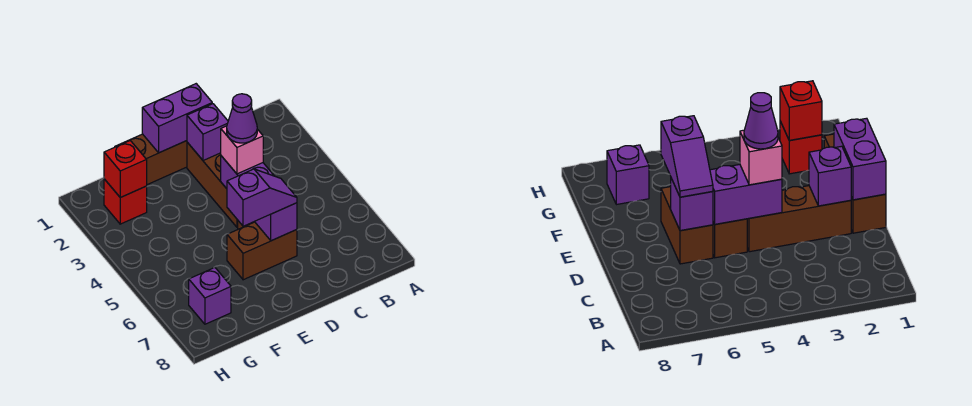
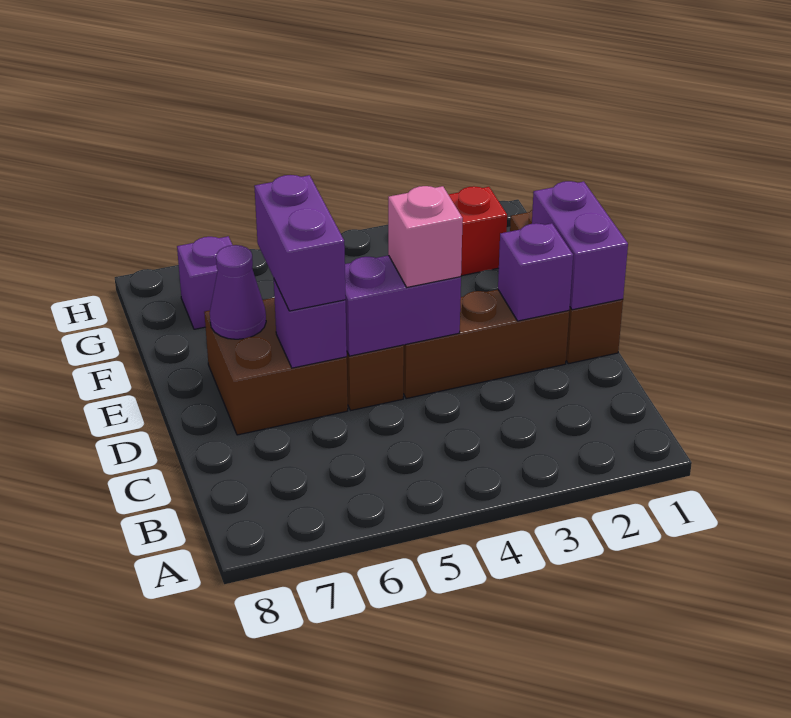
purple cone D4 level 4 -> purple cone E7 level 2
brown brick D6:E6 level 1 -> brown brick D6:E7 level 1
purple slope D6:E6 level 3 top E -> purple brick D6:E6 level 3
red brick G2 level 2 -> none

